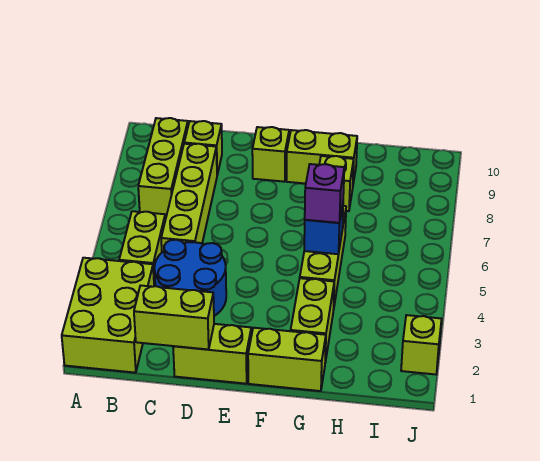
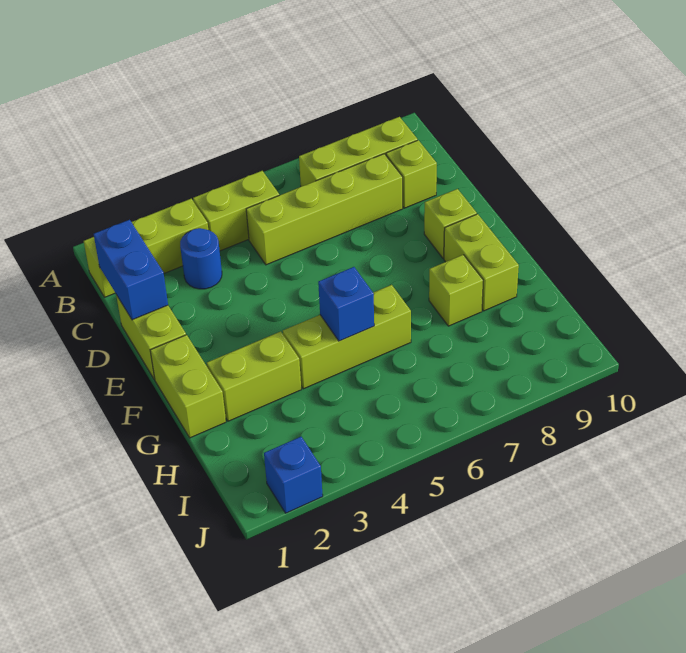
lime brick A1:B3 level 1 -> lime brick B1:B3 level 1
lime brick C1:D1 level 2 -> blue brick C1:D1 level 2
blue round brick C3:D4 level 1 -> blue round brick C3 level 1
purple brick G5 level 3 -> none
lime brick J2 level 1 -> blue brick J2 level 1

